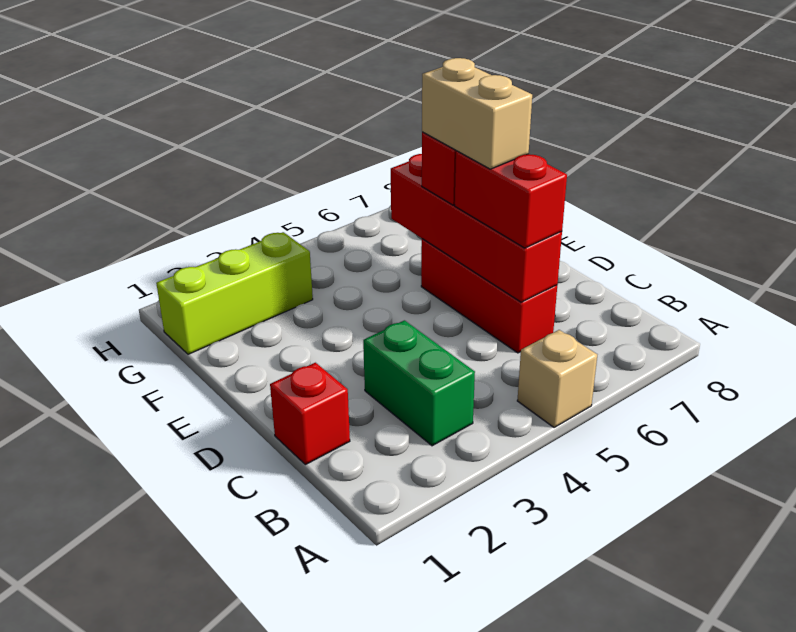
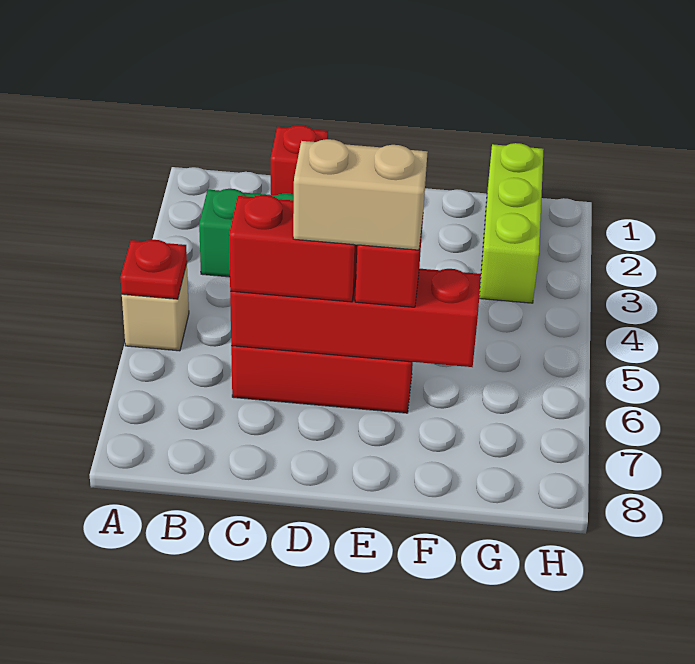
none -> red plate A5 level 2

